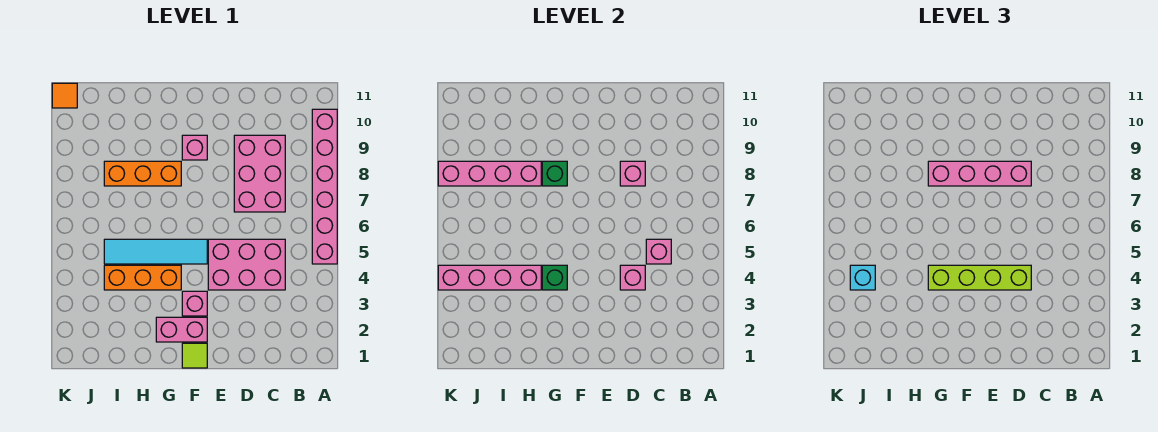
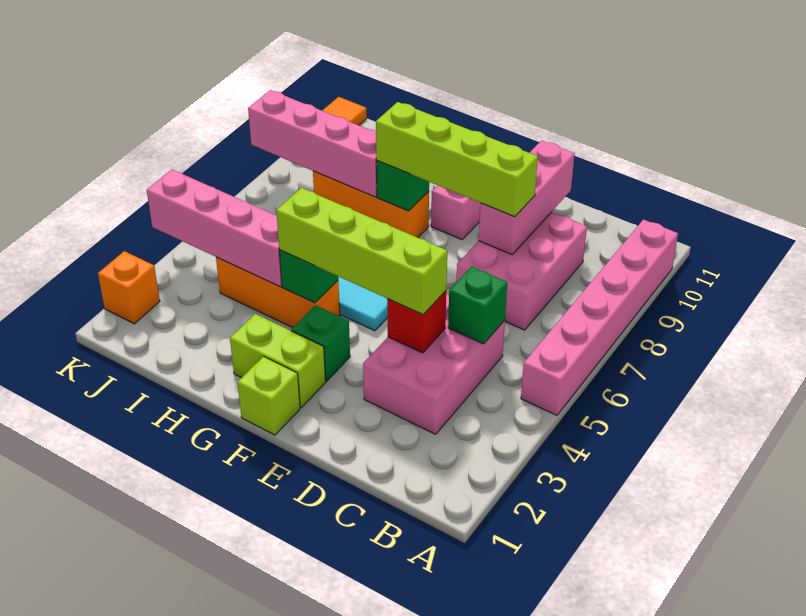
pink brick C4:E5 level 1 -> pink brick C3:D5 level 1
pink brick C5 level 2 -> green brick C5 level 2
pink brick D4 level 2 -> red brick D4 level 2
pink brick D8 level 2 -> pink brick D8:D10 level 2
pink brick D8:G8 level 3 -> lime brick D8:G8 level 3
lime tile F1 level 1 -> lime brick F1 level 1
pink brick F2:G2 level 1 -> lime brick F2:G2 level 1
pink brick F3 level 1 -> green brick F3 level 1
cyan brick J4 level 3 -> none
none -> orange brick K2 level 1

